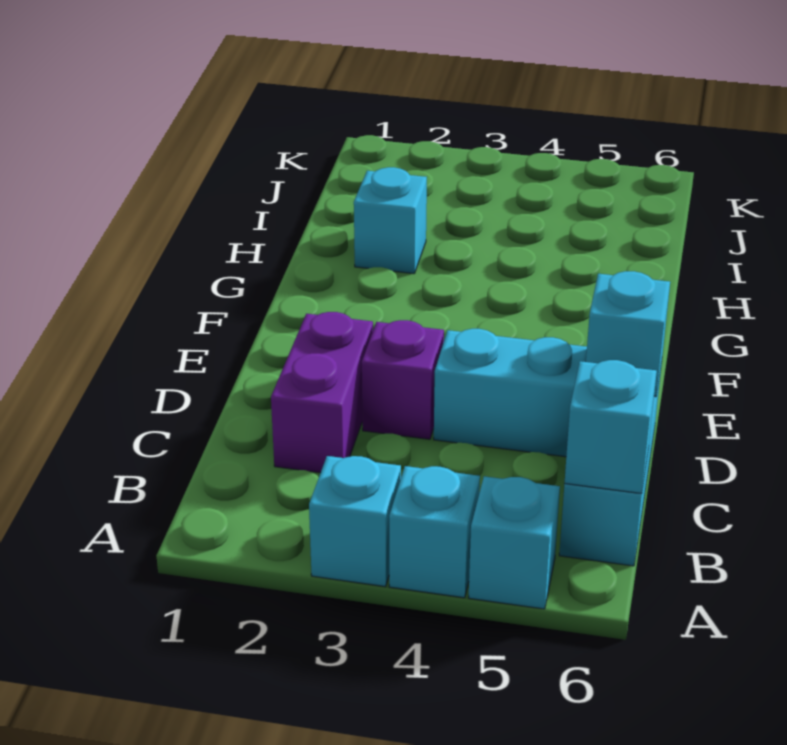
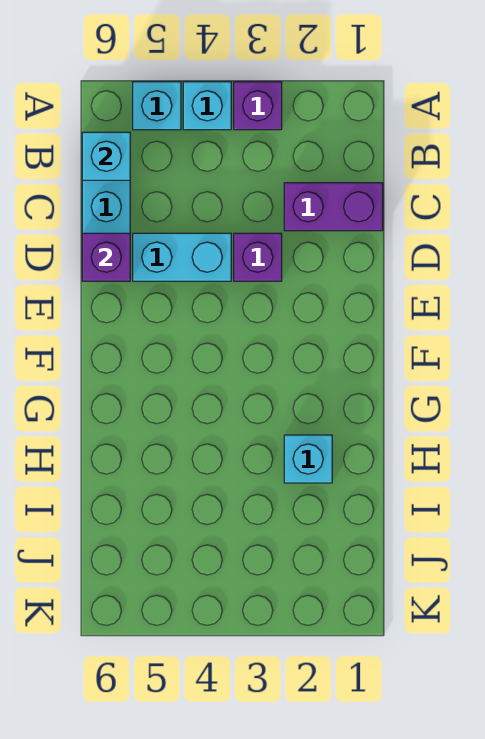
cyan brick A3 level 1 -> purple brick A3 level 1
purple brick C2:D2 level 1 -> purple brick C1:C2 level 1
cyan brick D6 level 2 -> purple brick D6 level 2

